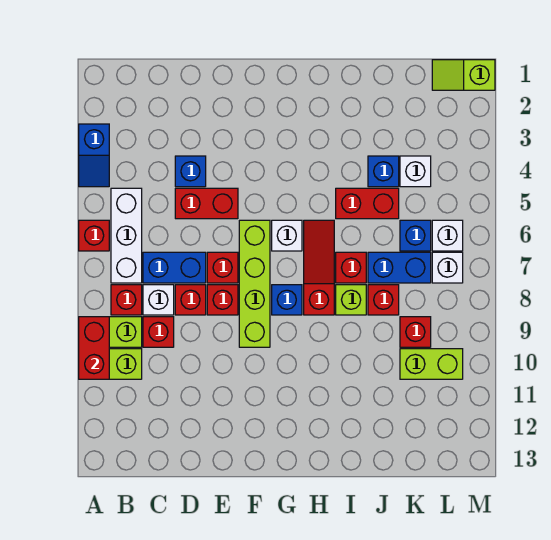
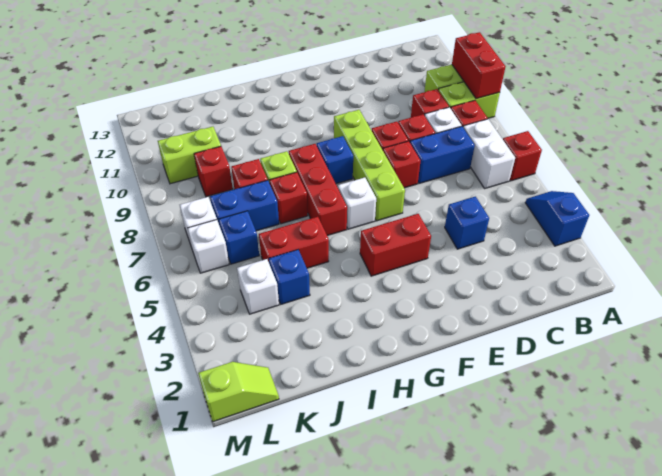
white brick B5:B7 level 1 -> white brick B6:B7 level 1
red brick D5:E5 level 1 -> red brick F4:G4 level 1
red slope H6:H8 level 1 top 8 -> red brick H6:H8 level 1

